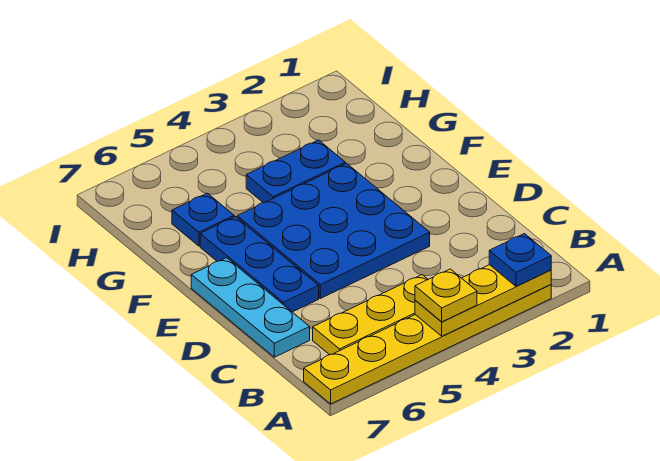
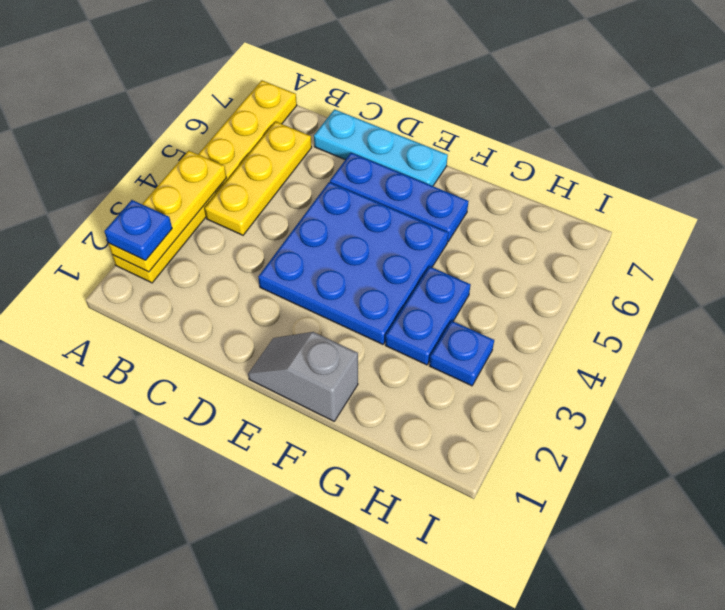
yellow plate A4 level 3 -> none
none -> grey slope E1:F1 level 1 top F
blue plate G6 level 1 -> blue plate H3 level 1

